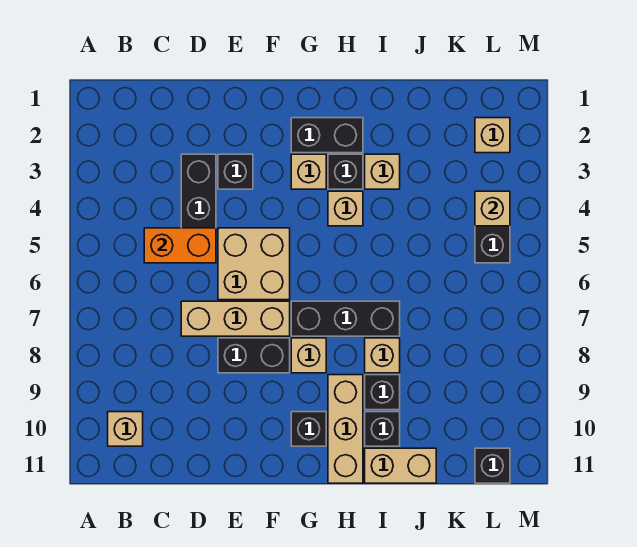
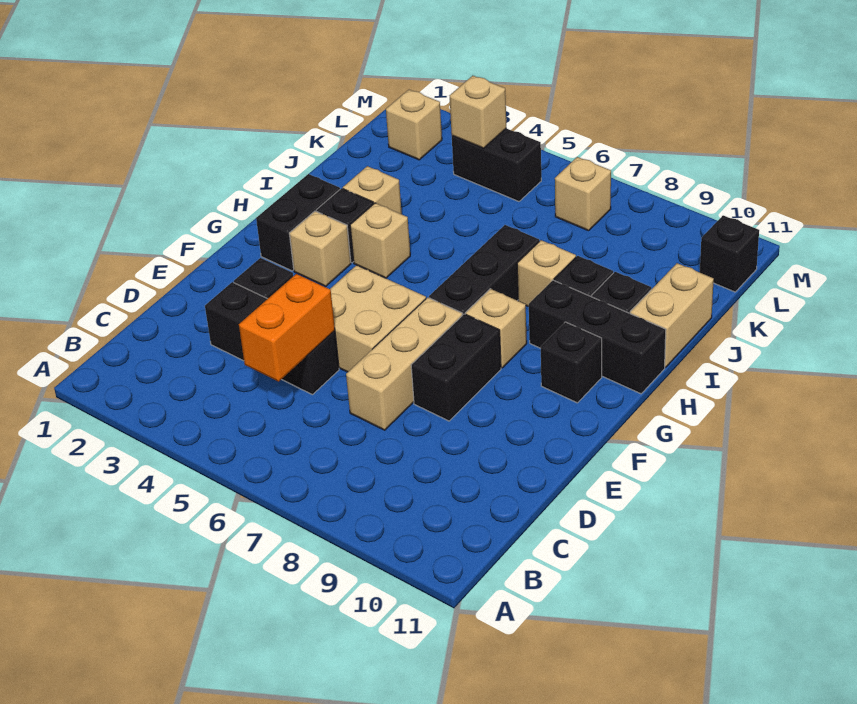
tan brick B10 level 1 -> tan brick L7 level 1
tan brick H9:H11 level 1 -> black brick H9:H11 level 1

